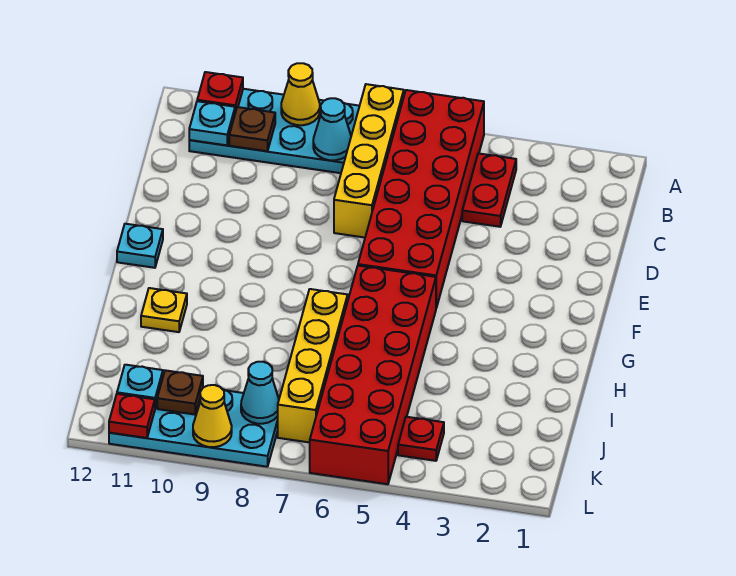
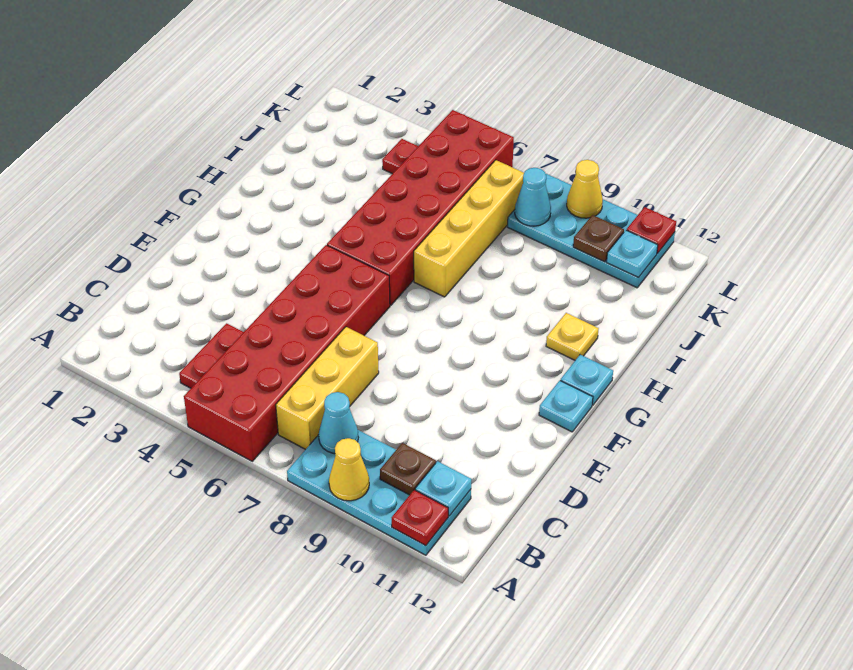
yellow brick A7:D7 level 1 -> yellow brick B7:D7 level 1
none -> cyan plate G12 level 1

